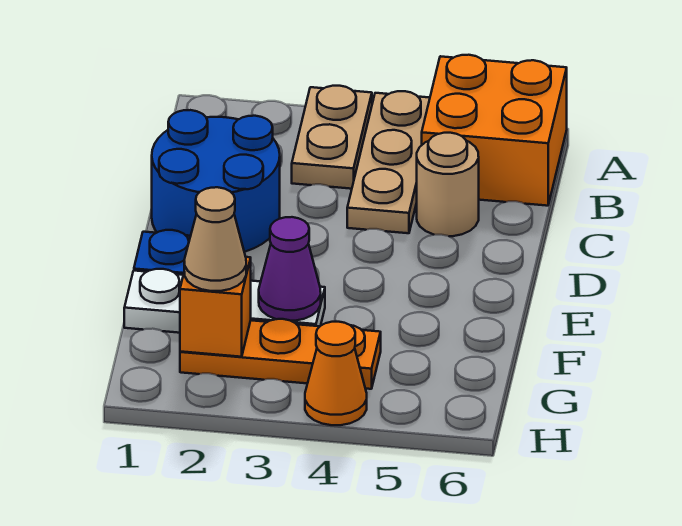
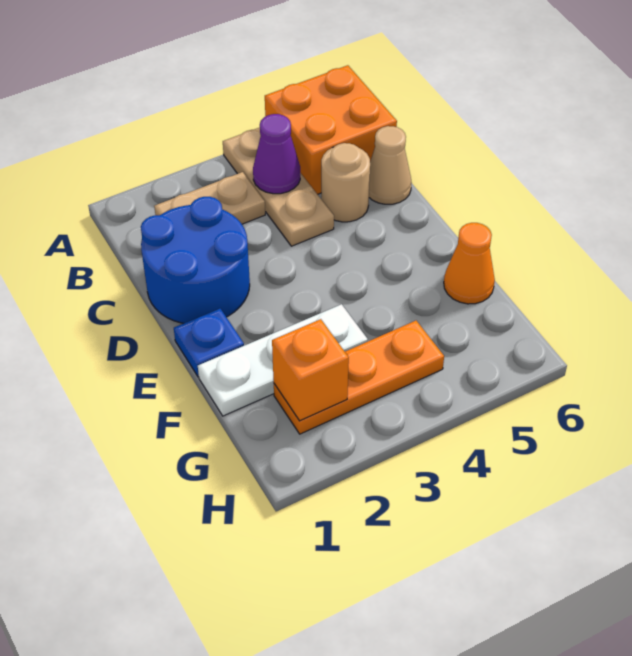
tan plate A3:B3 level 1 -> tan plate B2:B3 level 1
purple cone F3 level 2 -> purple cone B4 level 2
tan cone G2 level 3 -> tan cone C6 level 1
orange cone H4 level 1 -> orange cone F6 level 1

